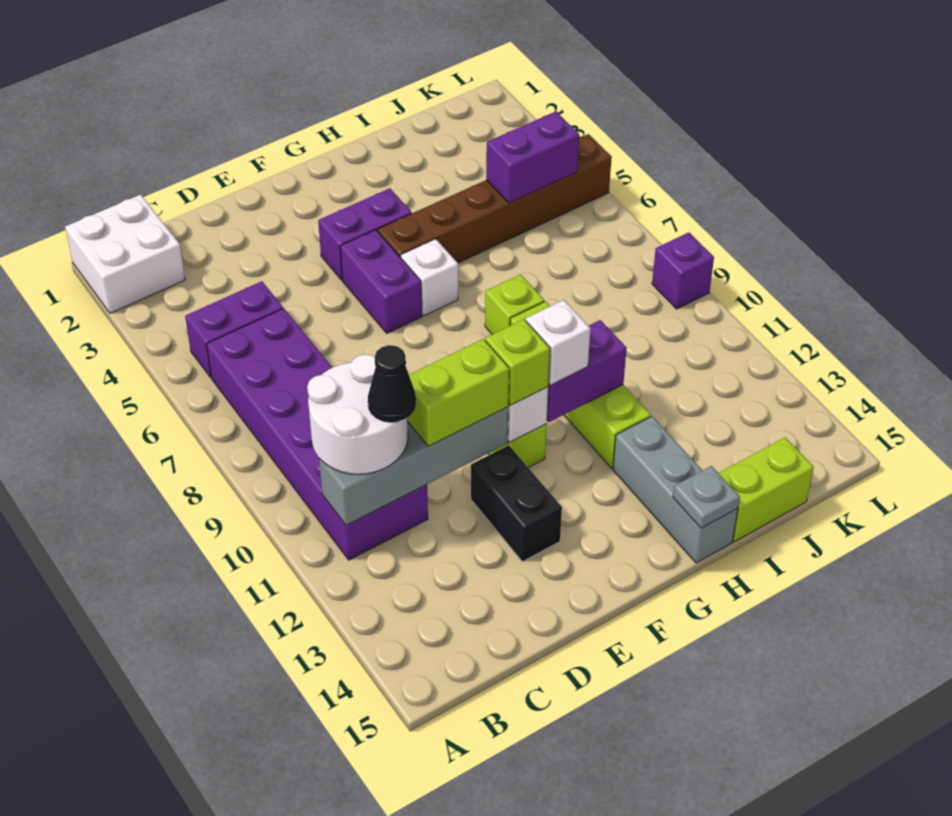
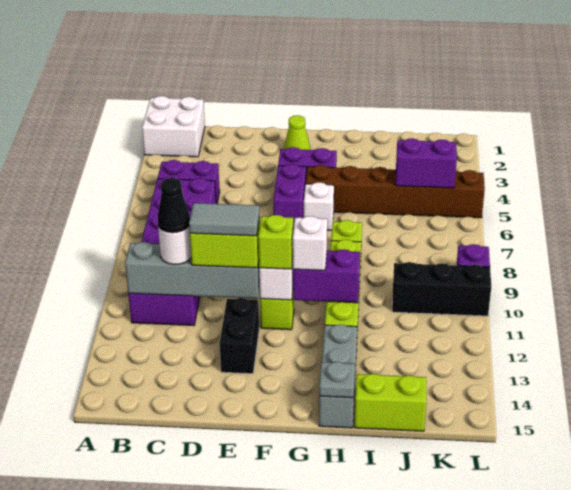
white round brick B10:C11 level 3 -> white round brick C11 level 3
none -> grey tile D11:E11 level 4
none -> lime cone F2 level 1
none -> black brick J10:L10 level 1

